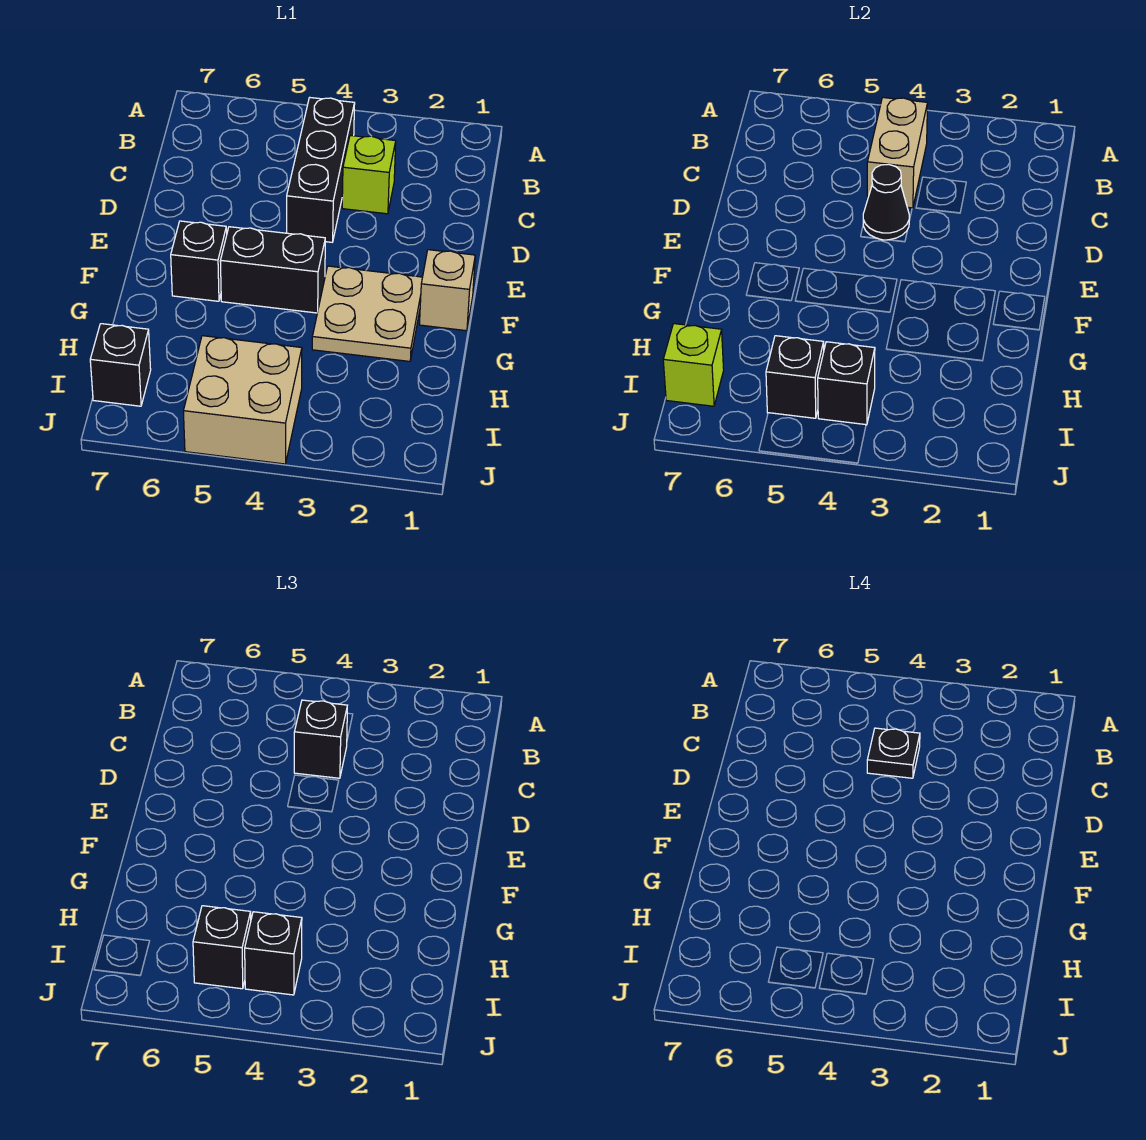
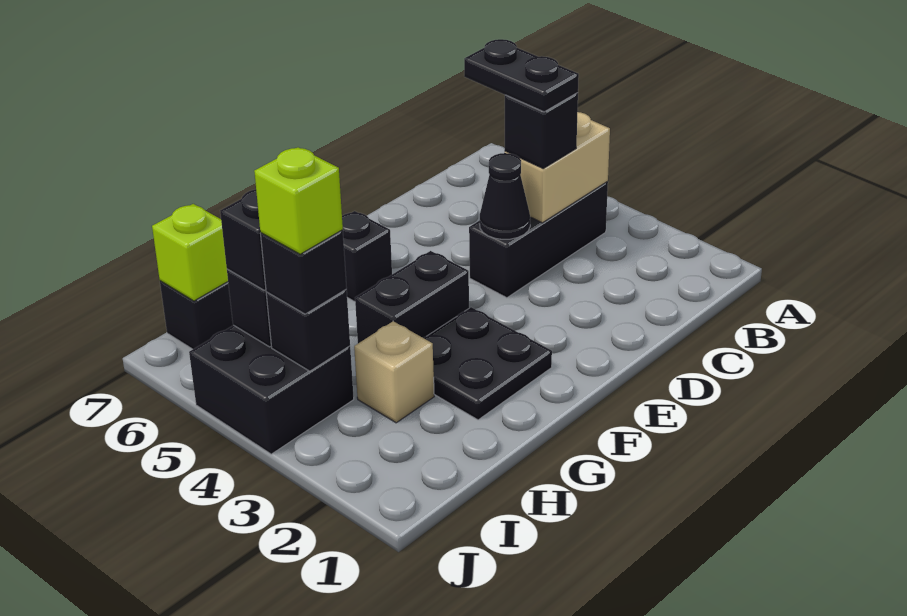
lime brick C3 level 1 -> lime brick I4 level 4
black plate C4 level 4 -> black plate C4:C5 level 4
tan brick F1 level 1 -> tan brick H3 level 1
tan plate F2:G3 level 1 -> black plate F2:G3 level 1
black brick F4:F5 level 1 -> black brick F4:G4 level 1
tan brick I4:J5 level 1 -> black brick I4:J5 level 1

